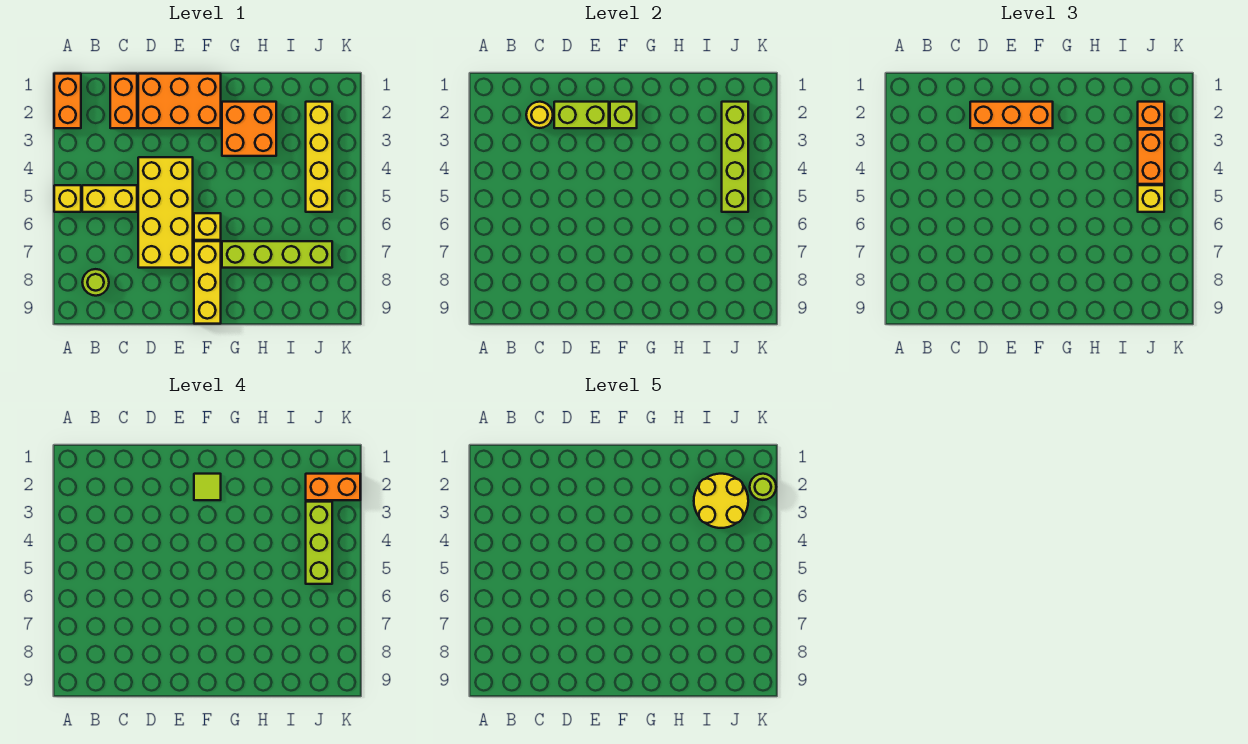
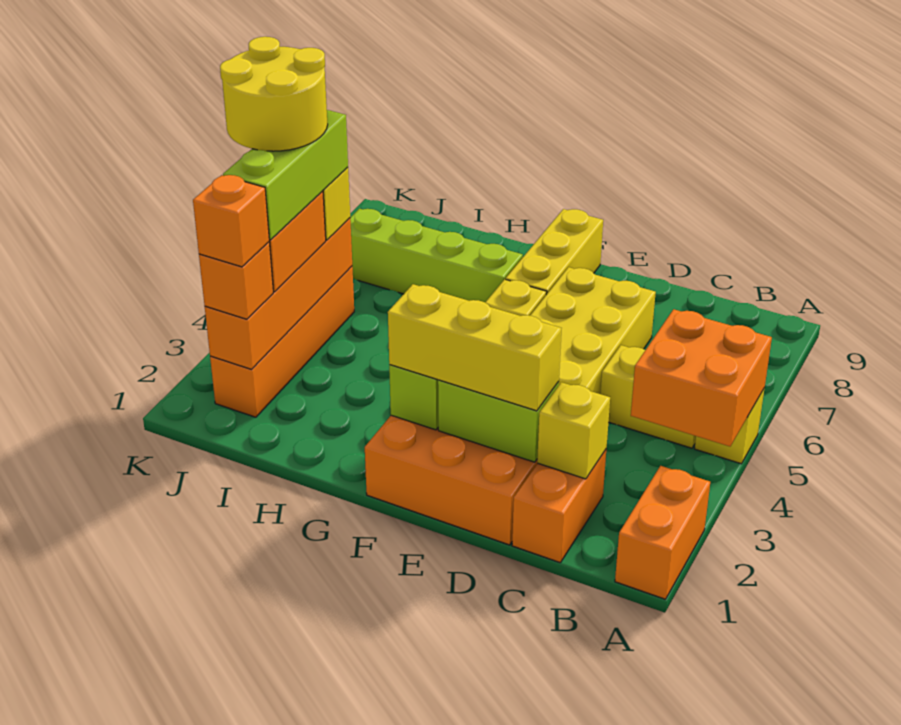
lime round brick B8 level 1 -> none
yellow round brick C2 level 2 -> yellow brick C2 level 2
orange brick D2:F2 level 3 -> yellow brick D2:F2 level 3
lime tile F2 level 4 -> none
orange brick G2:H3 level 1 -> orange brick A4:B5 level 2
yellow round brick I2:J3 level 5 -> yellow round brick J4:K5 level 5
yellow brick J2:J5 level 1 -> orange brick J2:J5 level 1
lime brick J2:J5 level 2 -> orange brick J2:J5 level 2
orange brick J2:K2 level 4 -> orange brick J2 level 4
lime round brick K2 level 5 -> none

